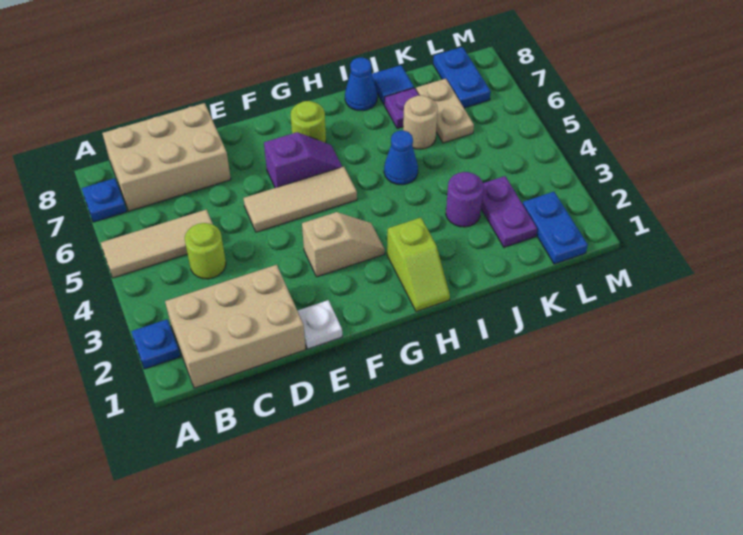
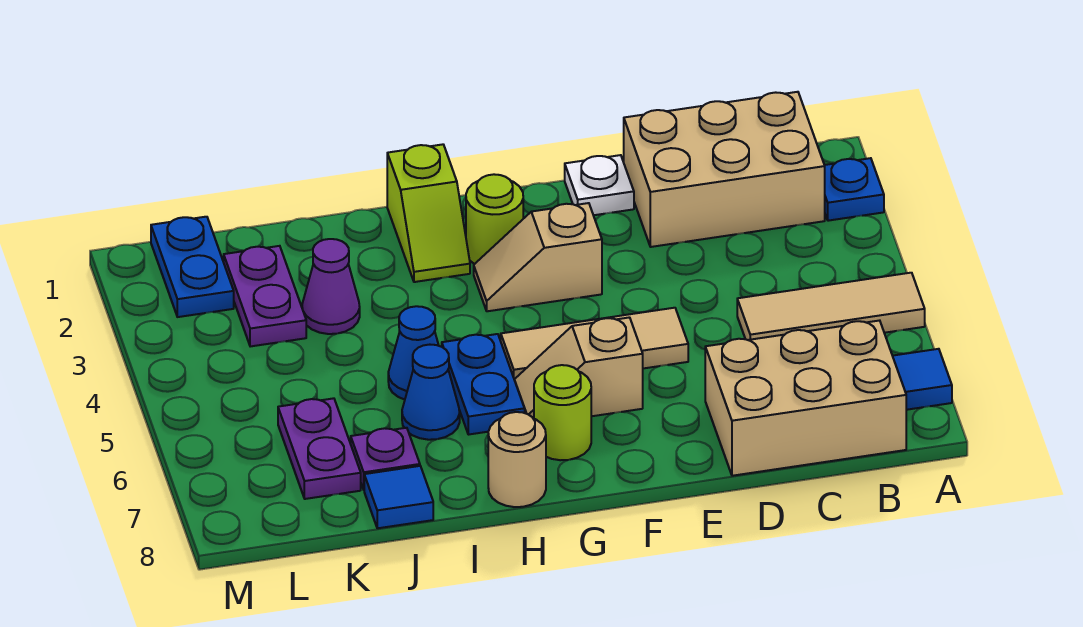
blue plate A7 level 1 -> blue tile A7 level 1
lime round brick C4 level 1 -> lime round brick G2 level 1
purple slope F6:G6 level 1 top F -> tan slope F6:G6 level 1 top F
lime slope H1:H2 level 1 top 2 -> lime slope H1:H2 level 1 top 1
blue cone I8 level 1 -> blue cone I6 level 1
purple round brick J3 level 1 -> purple cone J3 level 1
tan round brick J6 level 1 -> tan round brick H8 level 1
tan plate K6:K7 level 1 -> purple plate K6:K7 level 1
blue plate L7:L8 level 1 -> blue plate H5:H6 level 1

